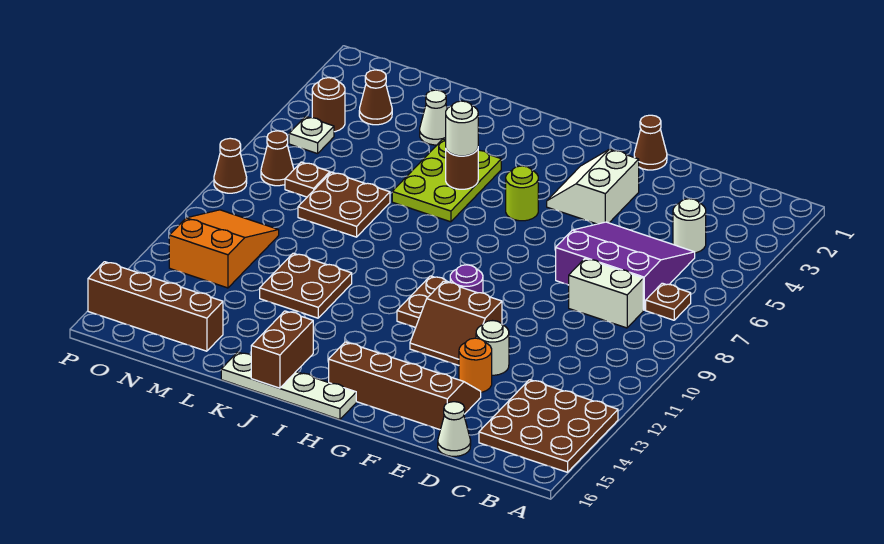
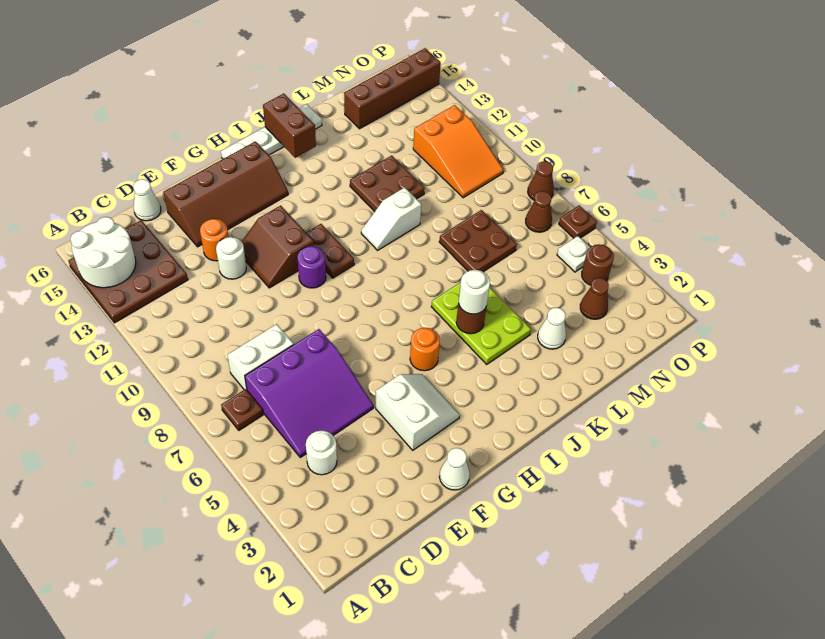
none -> white round brick A14:B15 level 2
brown cone F1 level 1 -> white cone F1 level 1
brown slope F11:G12 level 1 top 11 -> brown slope F11:G12 level 1 top G
lime round brick H5 level 1 -> orange round brick H5 level 1
none -> white slope J10:K10 level 1 top K
brown plate N7 level 1 -> brown plate P6 level 1

